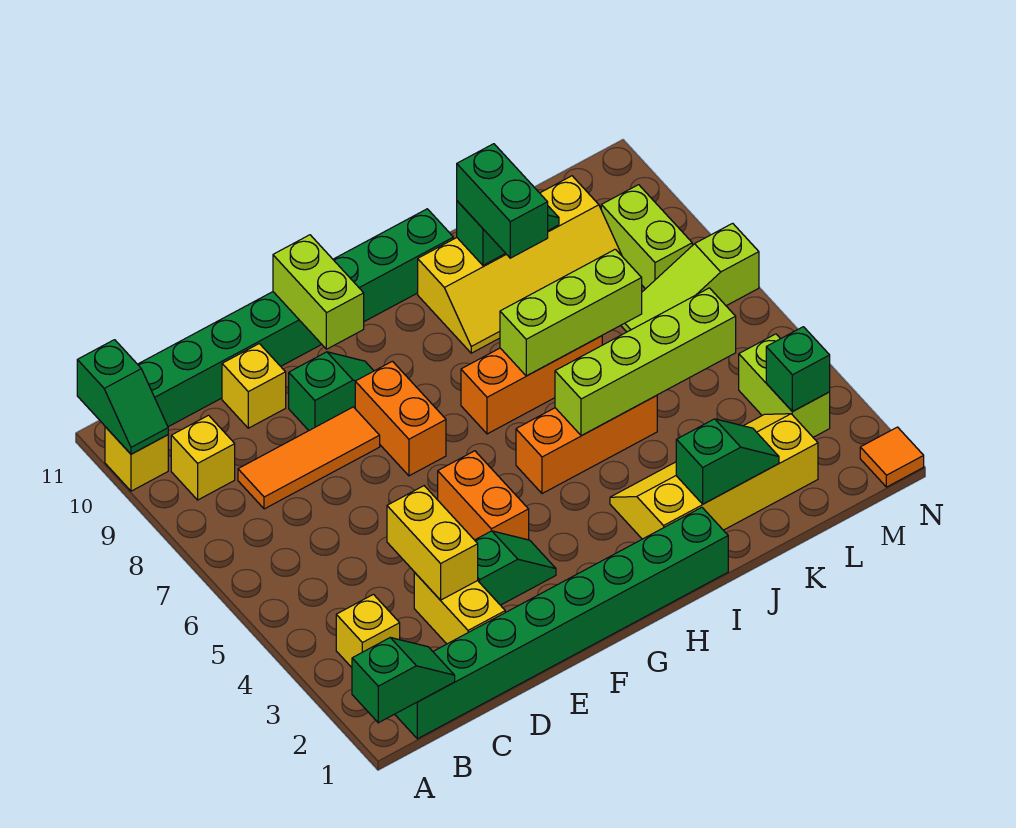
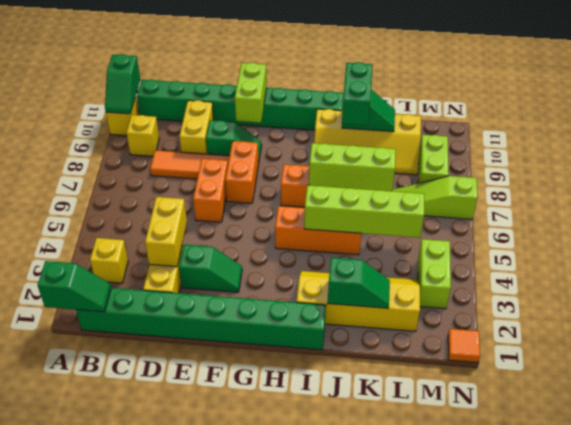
yellow brick D10 level 1 -> yellow brick D9:D10 level 1
orange brick F4:F5 level 1 -> orange brick E6:E7 level 1
green brick M3 level 2 -> none

